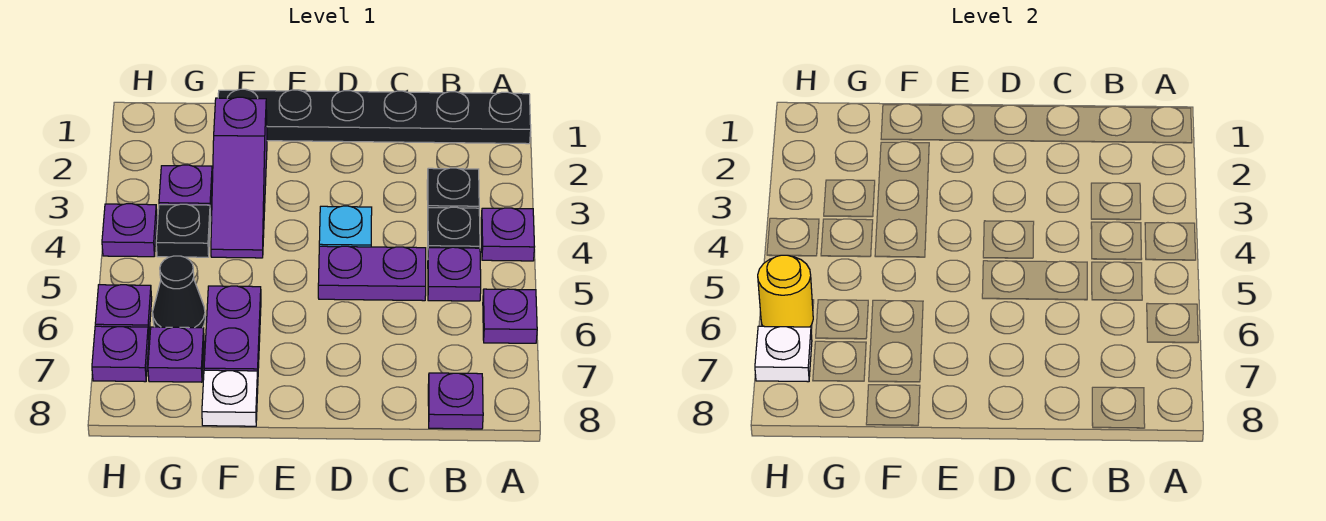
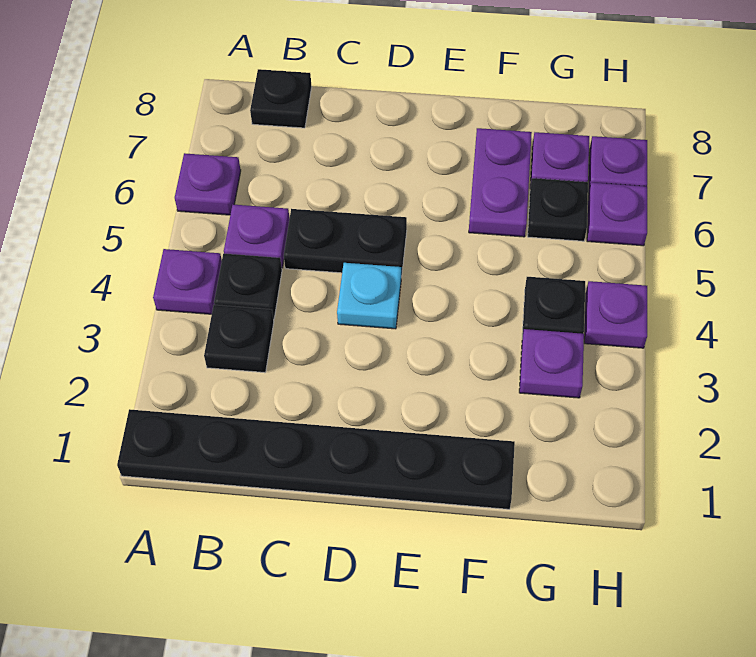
purple plate B8 level 1 -> black plate B8 level 1
purple plate C5:D5 level 1 -> black plate C5:D5 level 1
purple slope F2:F4 level 1 top 2 -> none
white plate F8 level 1 -> none
black cone G6 level 1 -> black plate G6 level 1
yellow round brick H6 level 2 -> none
white plate H7 level 2 -> none

